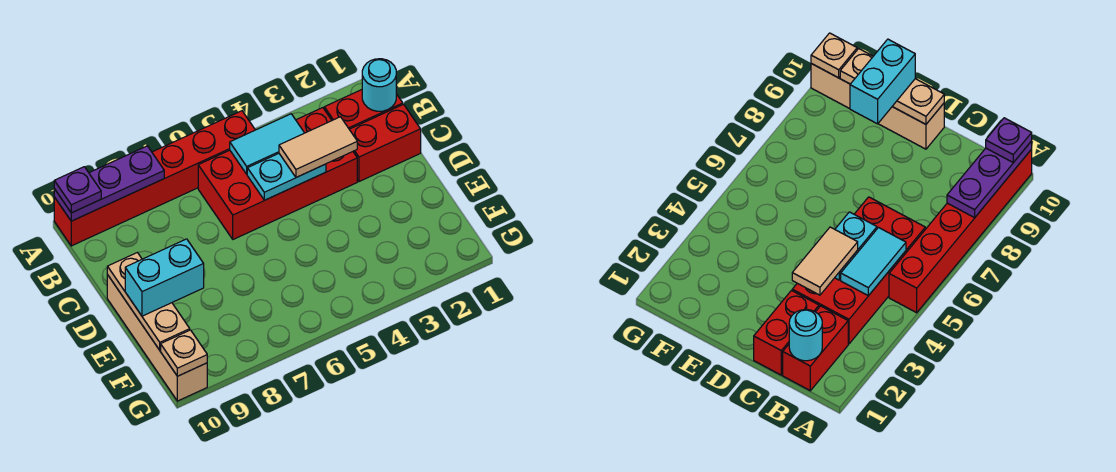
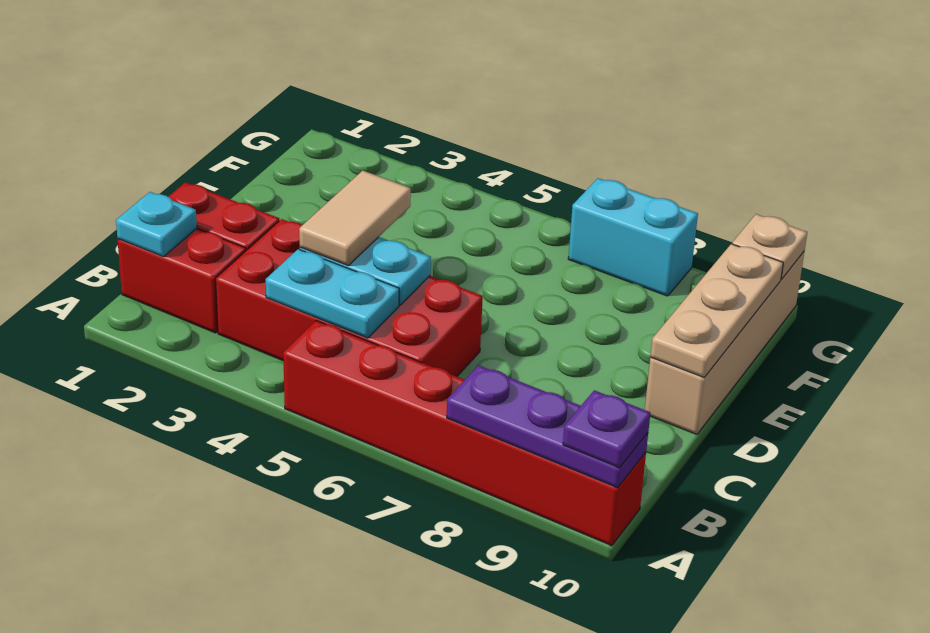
cyan round brick B1 level 2 -> cyan plate B1 level 2
cyan tile B4:B5 level 2 -> cyan plate B4:B5 level 2
tan tile C3:C4 level 3 -> tan tile C4:D4 level 3
cyan brick E9:E10 level 3 -> cyan brick G7:G8 level 1

